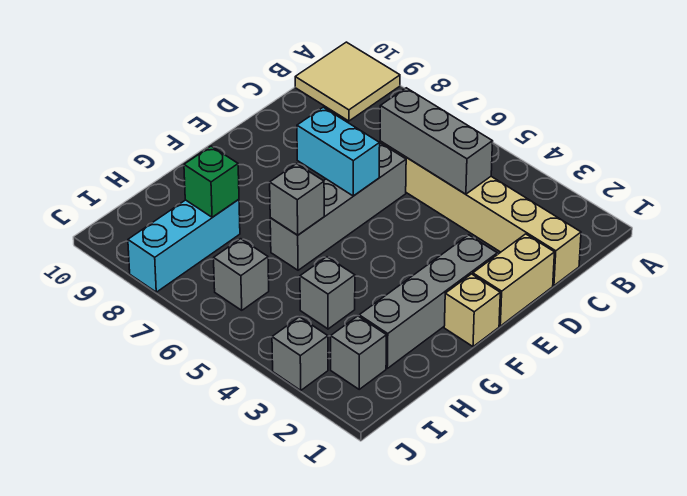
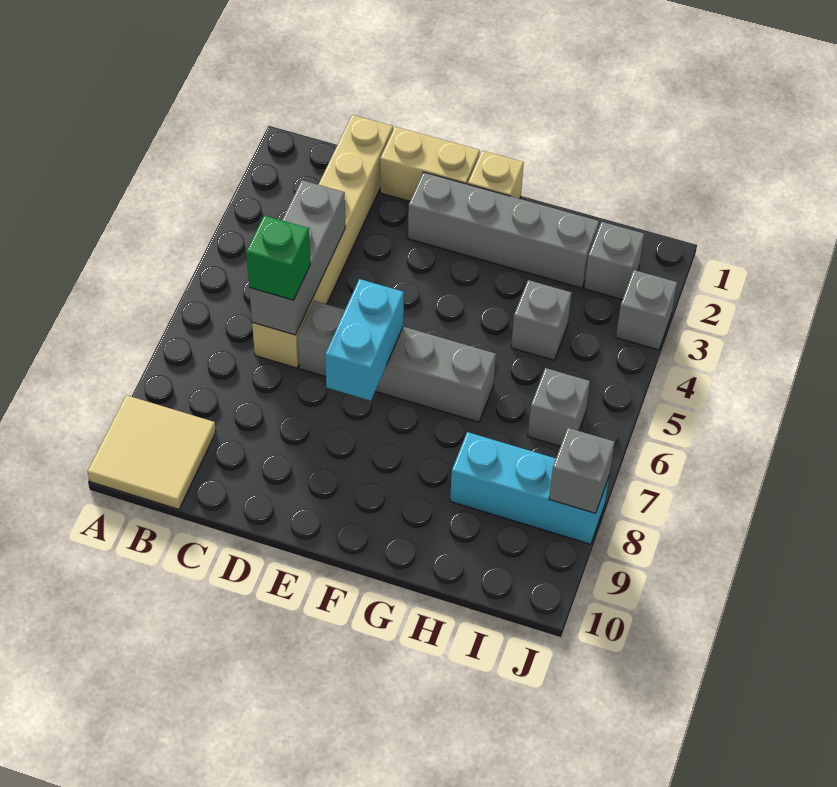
grey brick G6 level 2 -> grey brick J8 level 2
green brick H8 level 2 -> green brick C6 level 3

